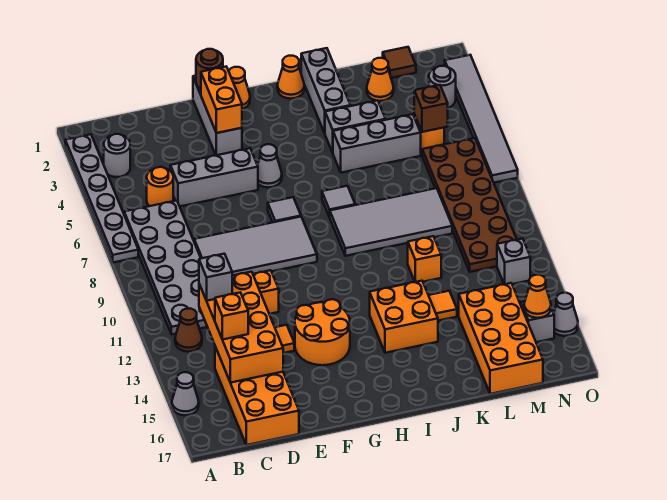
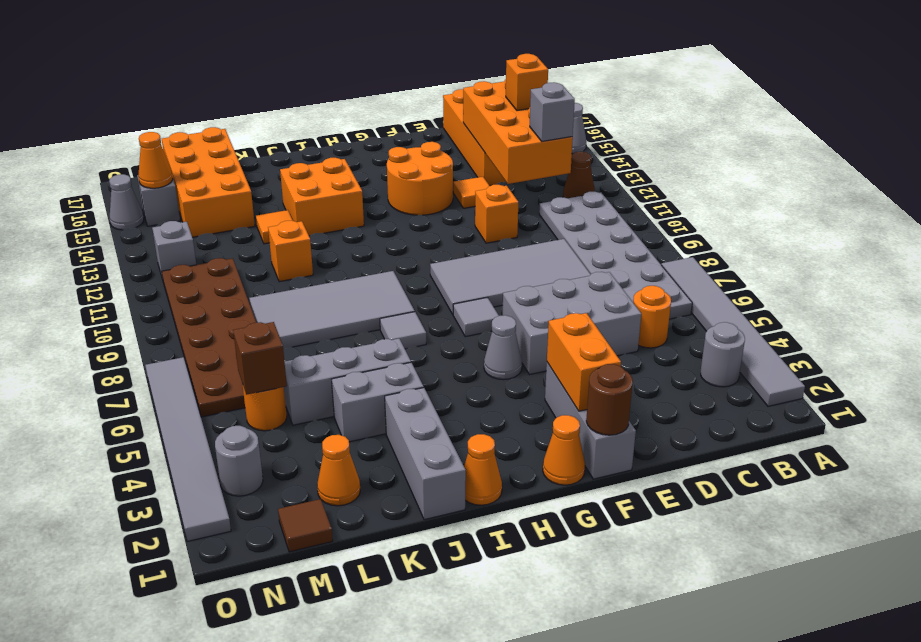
grey plate A2:A7 level 1 -> grey tile A2:A7 level 1
grey brick D5:F5 level 1 -> grey brick D5:F6 level 1

